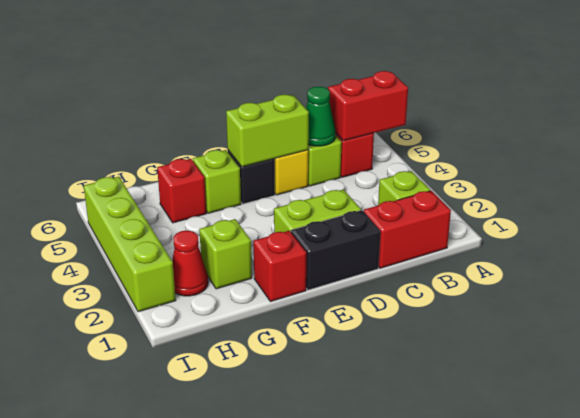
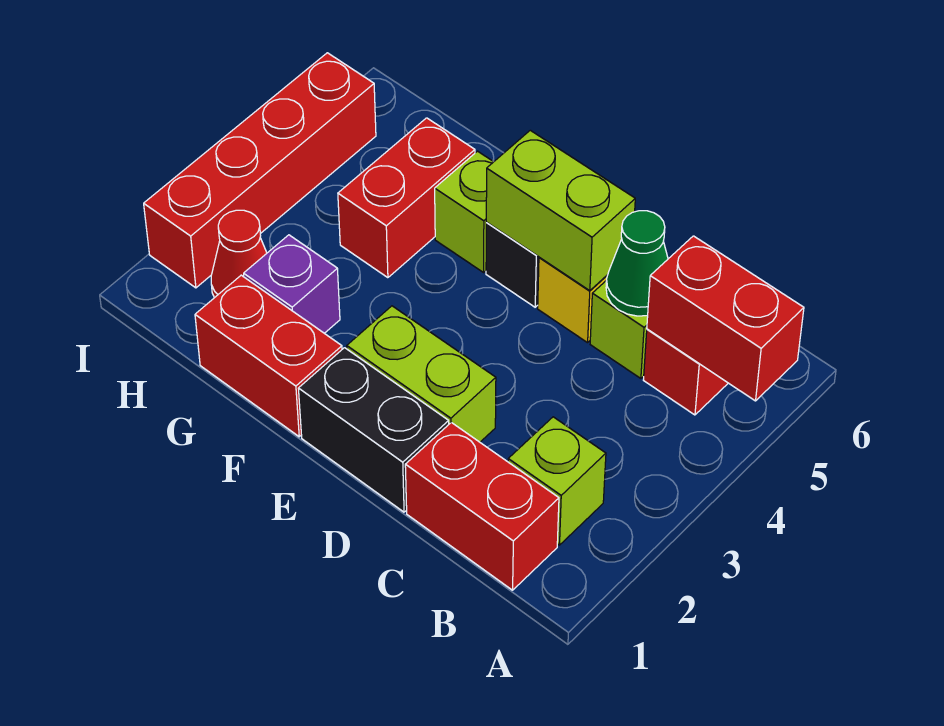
red brick F1 level 1 -> red brick F1:G1 level 1
lime brick G2 level 1 -> purple brick G2 level 1
red brick G5 level 1 -> red brick G4:G5 level 1
lime brick I2:I5 level 1 -> red brick I2:I5 level 1

